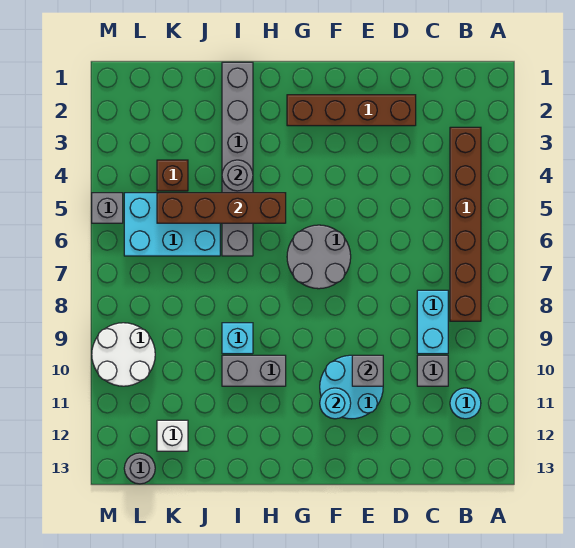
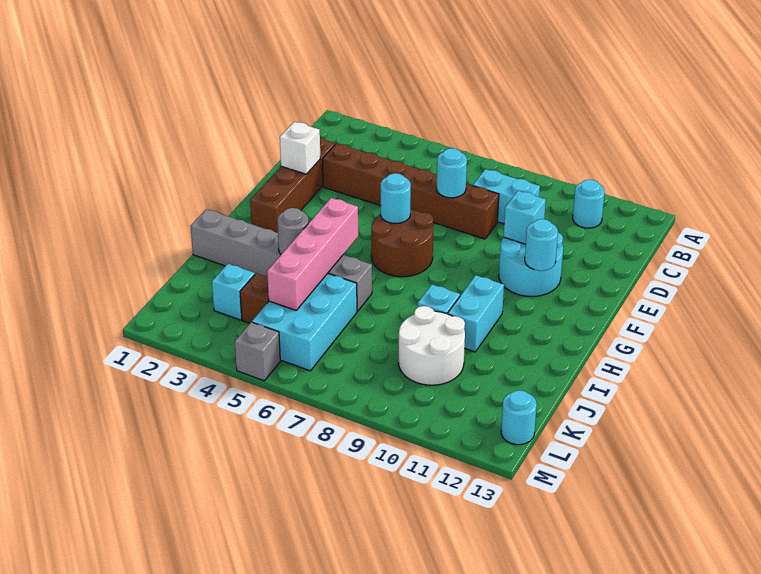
brown brick B3:B8 level 1 -> brown brick D3:D8 level 1
grey brick C10 level 1 -> none
none -> cyan round brick D7 level 2
grey brick E10 level 2 -> cyan brick E10 level 2
grey round brick F6:G7 level 1 -> brown round brick F6:G7 level 1
none -> cyan round brick F6 level 2
brown brick H5:K5 level 2 -> pink brick H5:K5 level 2
grey brick H10:I10 level 1 -> cyan brick H10:I10 level 1
none -> cyan brick K3 level 1
white brick K12 level 1 -> white brick E2 level 2
white round brick L9:M10 level 1 -> white round brick J9:K10 level 1
grey round brick L13 level 1 -> cyan round brick L13 level 1

